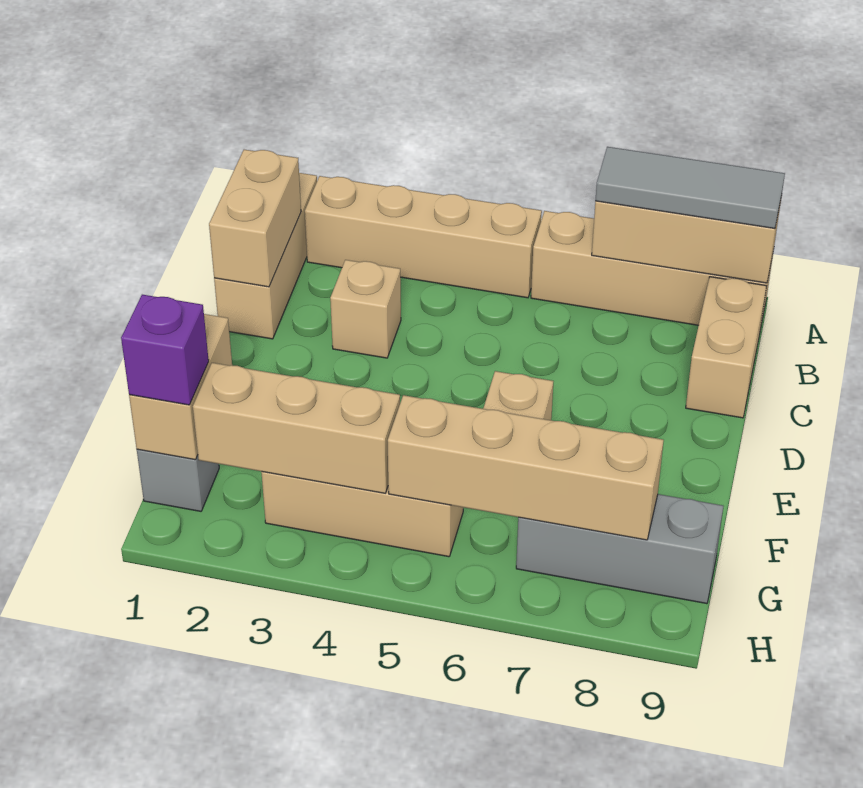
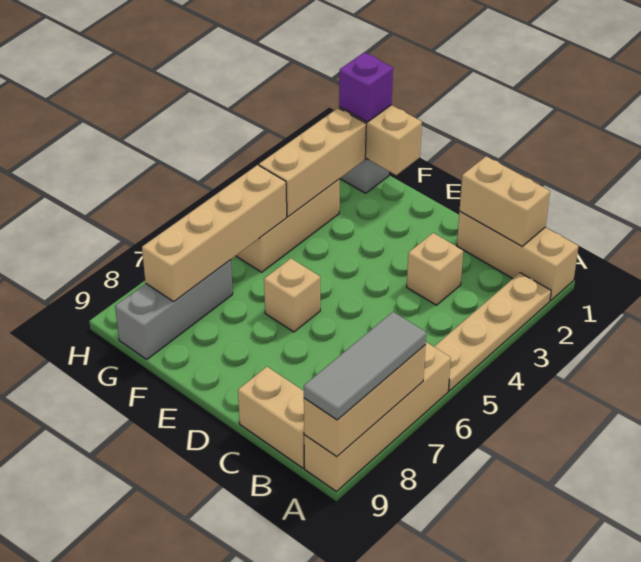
tan brick A2:A5 level 1 -> tan plate A2:A5 level 1

